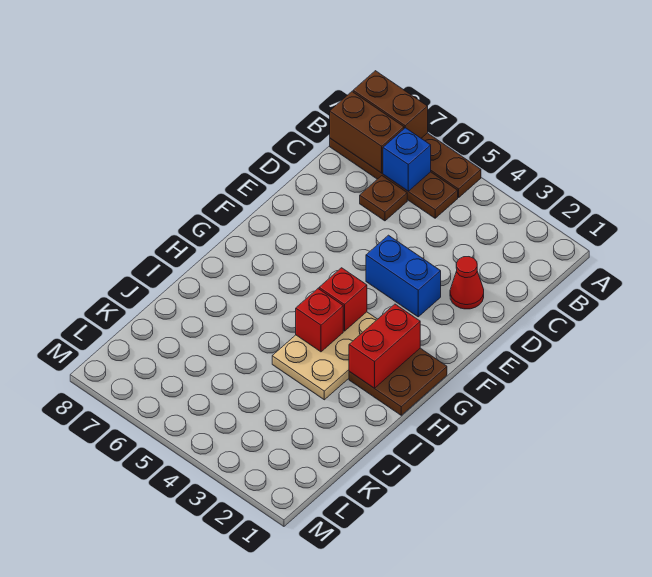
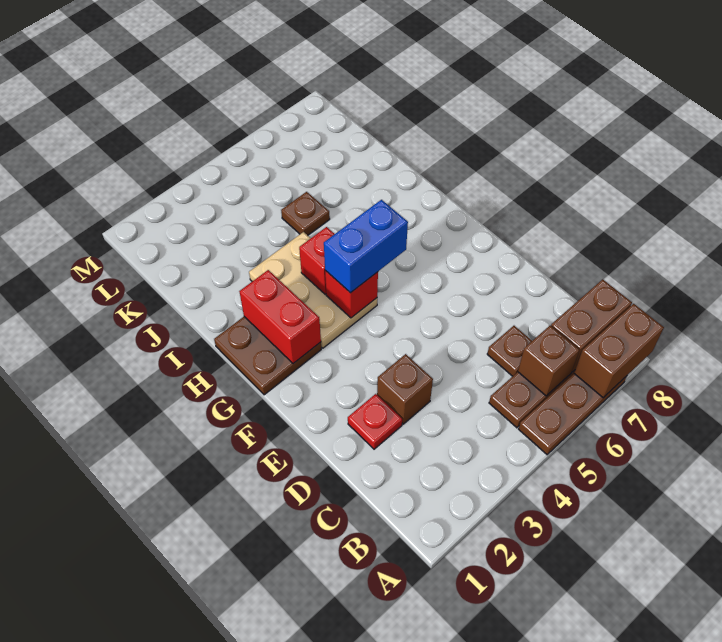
blue brick B6 level 2 -> brown brick B6 level 2
red cone D2 level 1 -> red plate D2 level 1
none -> brown brick D3 level 1
blue brick E3:E4 level 1 -> blue brick G4:G5 level 3
none -> brown plate J5 level 1

